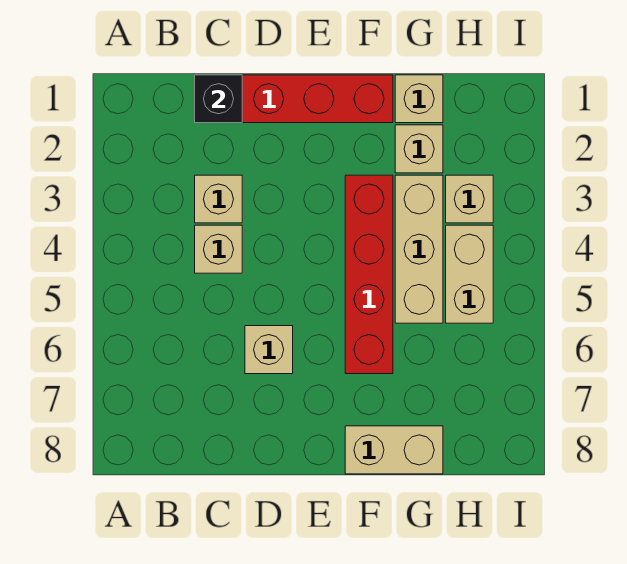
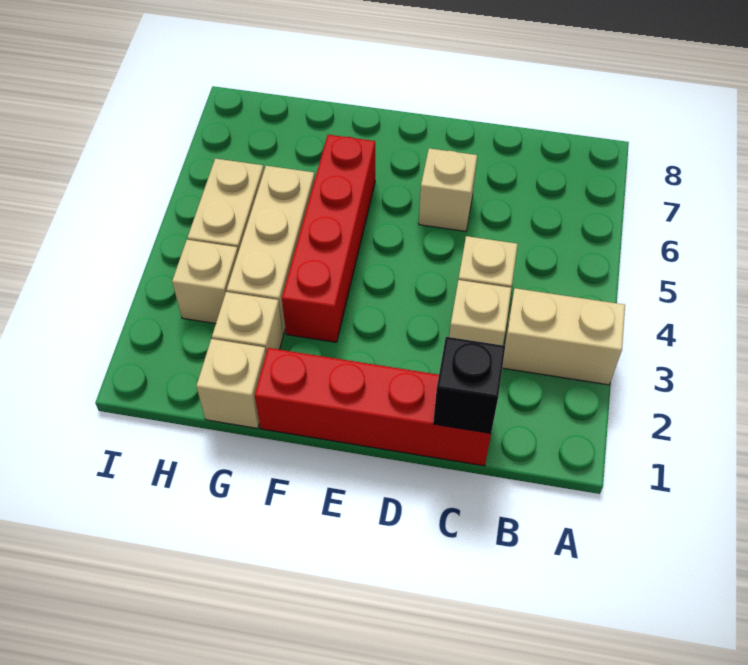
tan brick F8:G8 level 1 -> tan brick A3:B3 level 1

